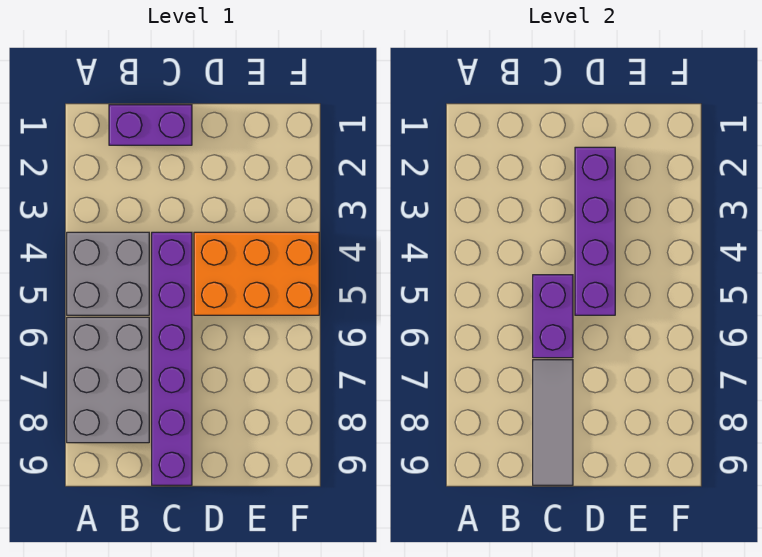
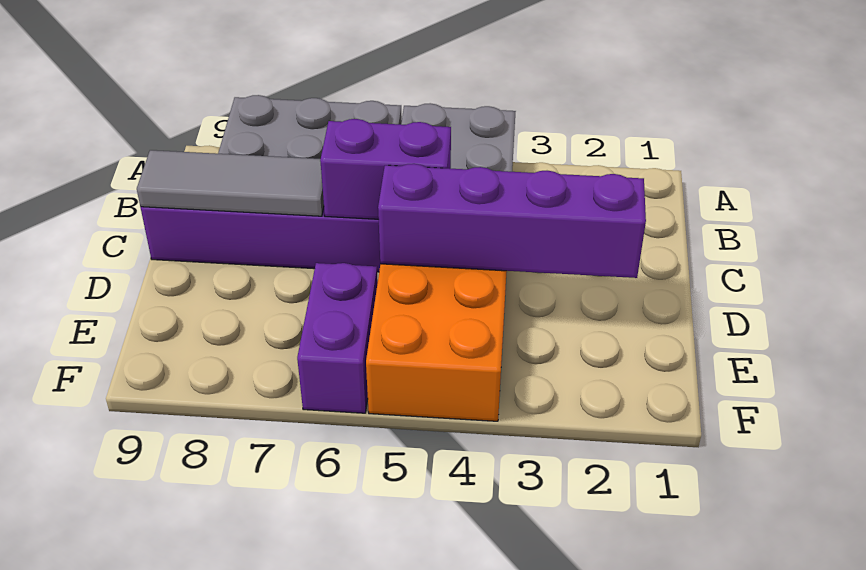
purple brick B1:C1 level 1 -> purple brick E6:F6 level 1

